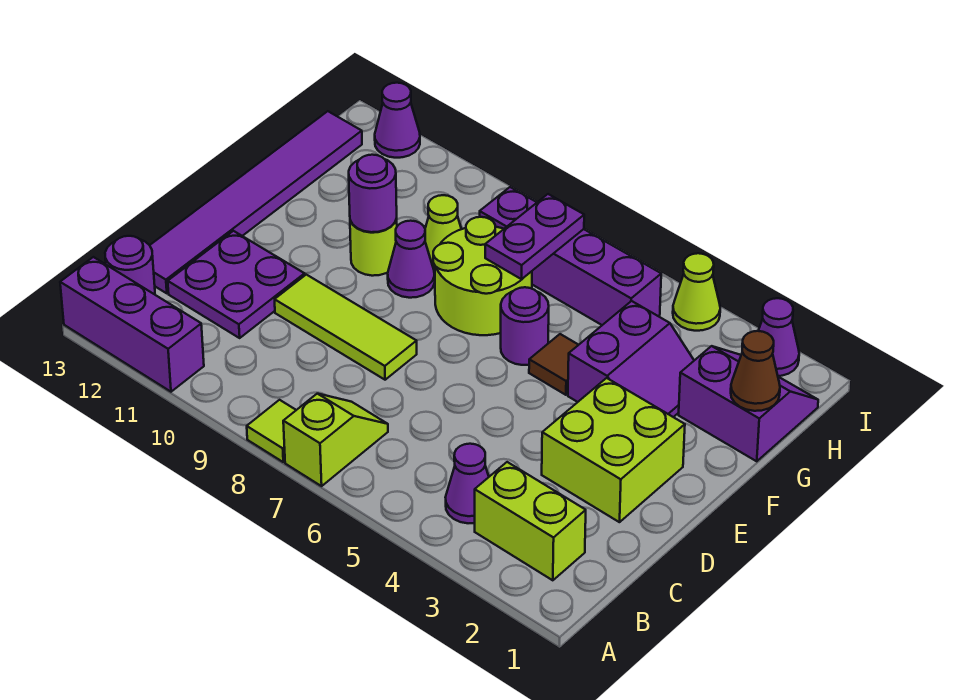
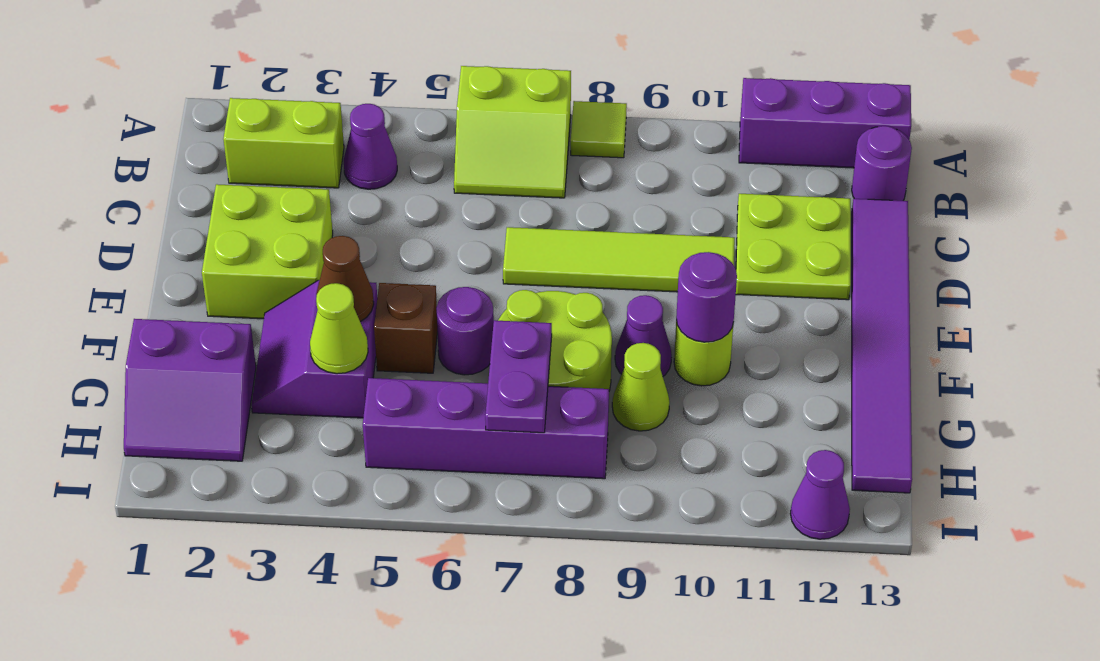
lime slope A7:B7 level 1 top A -> lime slope A6:B7 level 1 top A
purple plate C11:D12 level 1 -> lime plate C11:D12 level 1
lime tile D8:D10 level 1 -> lime tile D7:D10 level 1
brown tile F5 level 1 -> brown brick F5 level 1
brown cone G1 level 2 -> brown cone F4 level 2
purple cone I2 level 1 -> none
lime cone I4 level 1 -> lime cone G4 level 2

